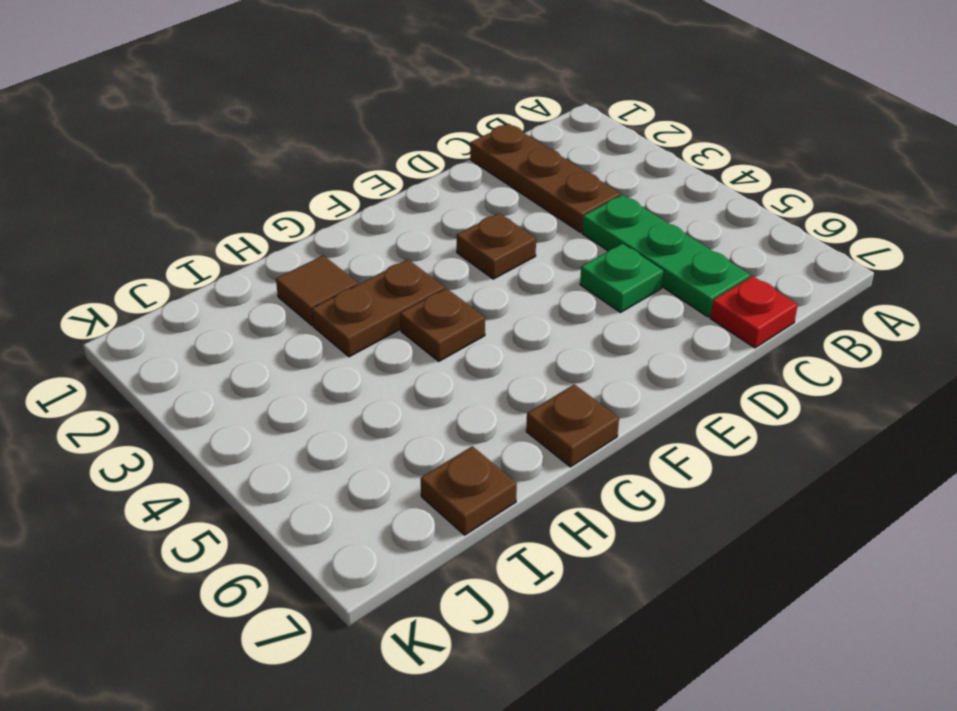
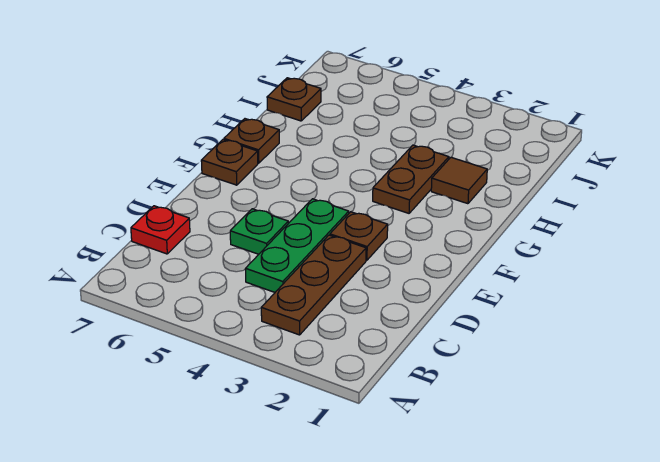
brown plate C1:C3 level 1 -> brown plate B3:D3 level 1
green plate C4:C6 level 1 -> green plate C4:E4 level 1
brown plate G4 level 1 -> brown plate F7 level 1

